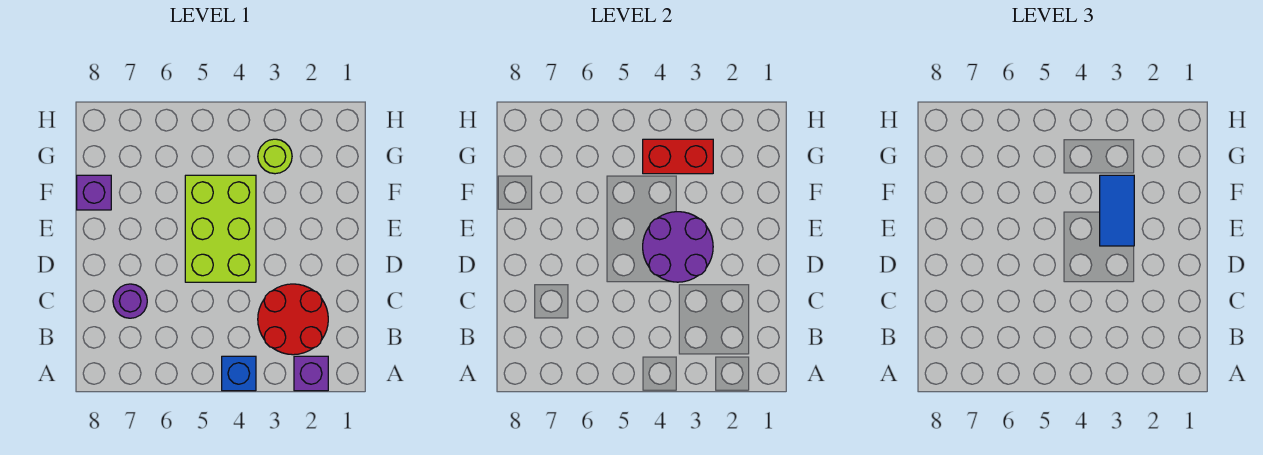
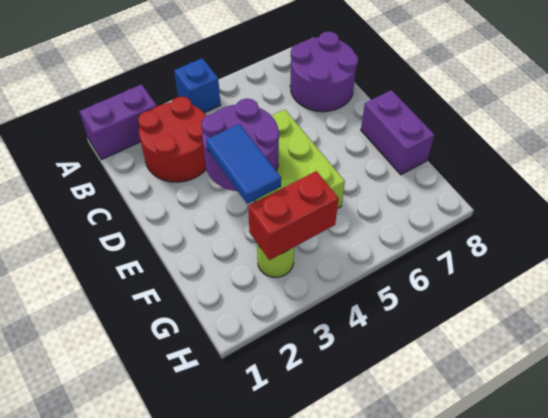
purple brick A2 level 1 -> purple brick A1:A2 level 1
purple round brick C7 level 1 -> purple round brick B7:C8 level 1
purple brick F8 level 1 -> purple brick E8:F8 level 1

